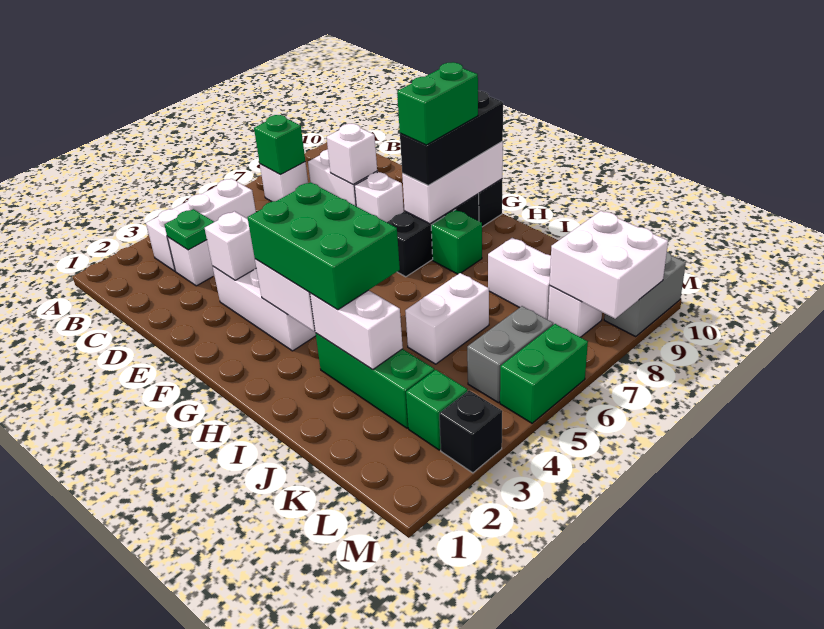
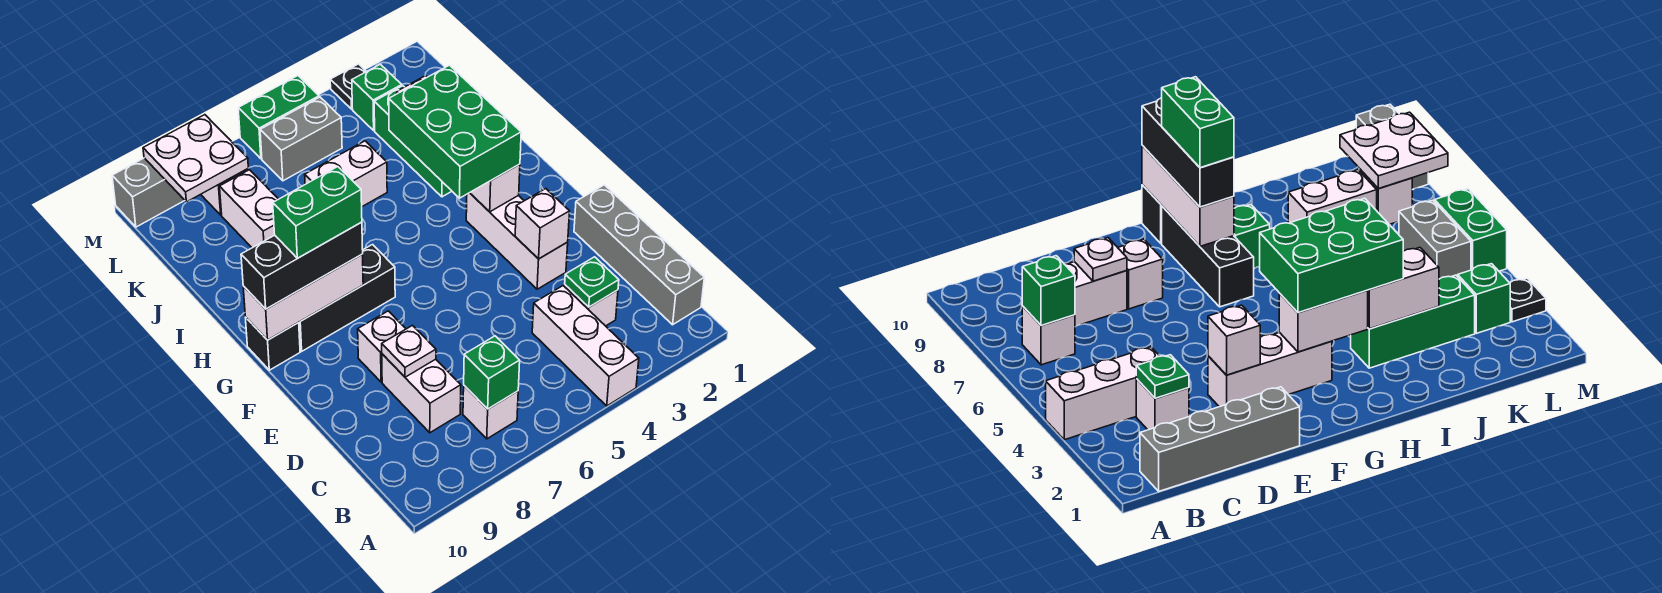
none -> grey brick B1:E1 level 1
white brick B3:B5 level 1 -> white brick A4:C4 level 1
white brick D8 level 2 -> white plate D8 level 2
white brick L8:M9 level 2 -> white plate L8:M9 level 2
black brick M3 level 1 -> black plate M3 level 1

